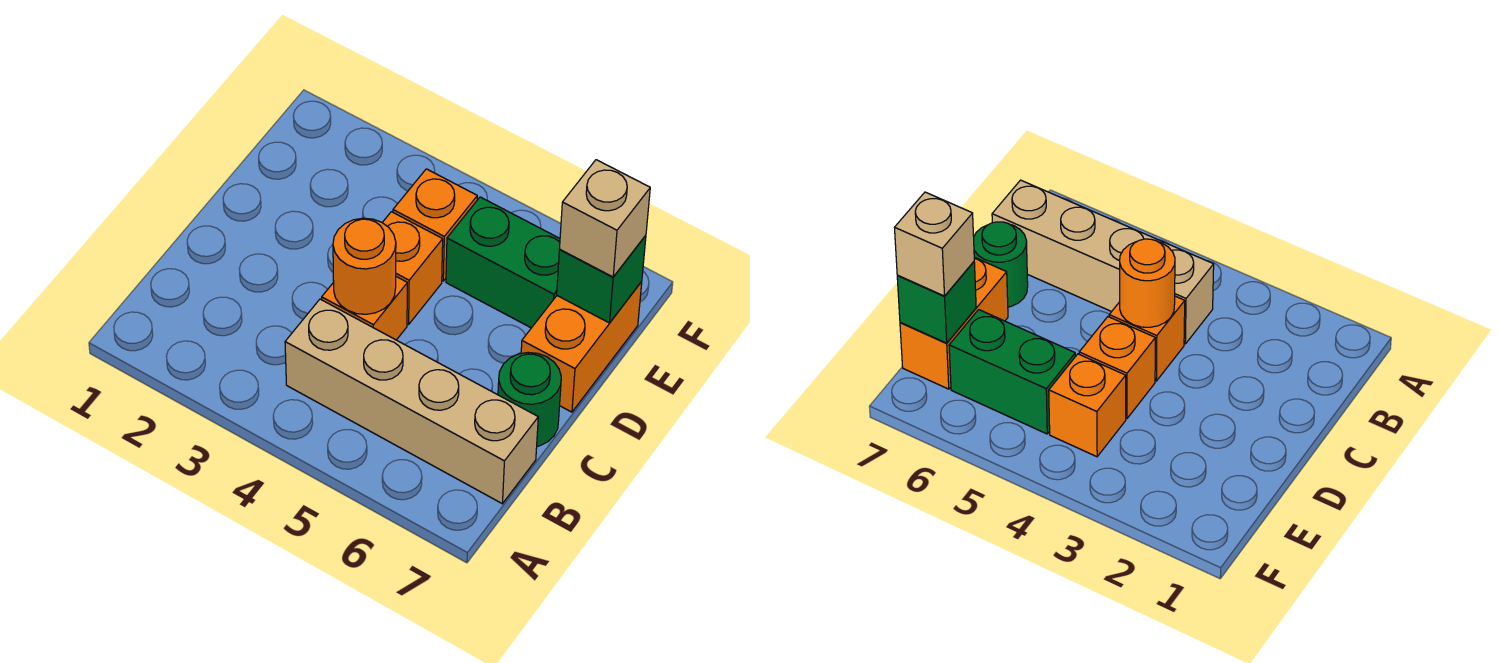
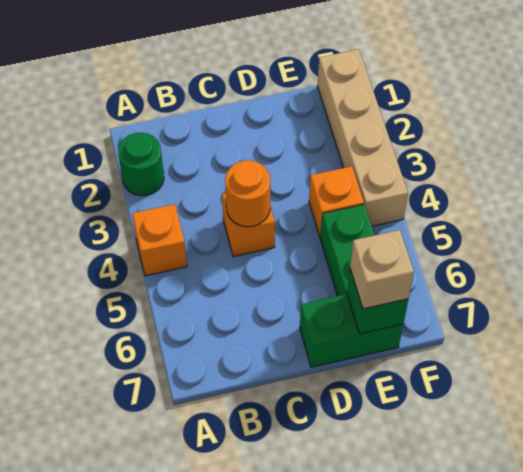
tan brick B4:B7 level 1 -> tan brick F1:F4 level 1
green round brick C7 level 1 -> green round brick A2 level 1
orange brick D4 level 1 -> orange brick A4 level 1
orange brick D7:E7 level 1 -> green brick D7:E7 level 1

